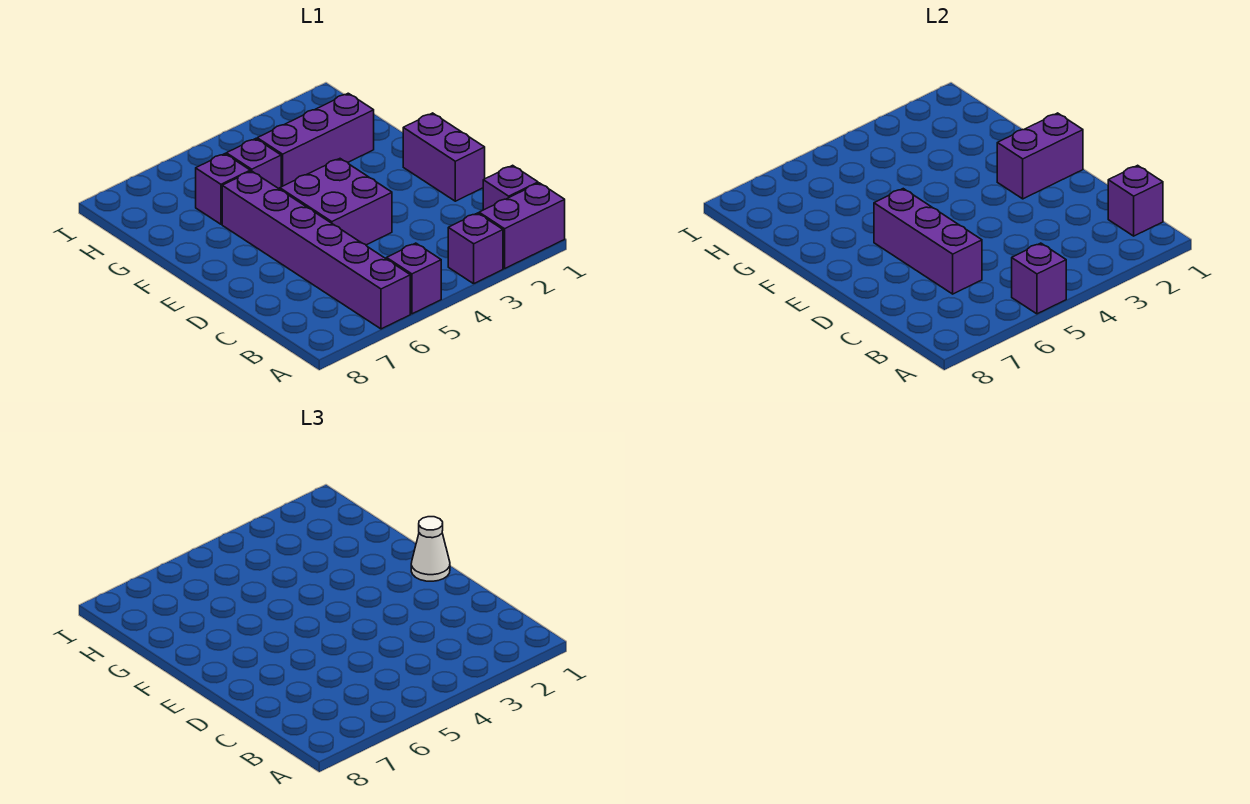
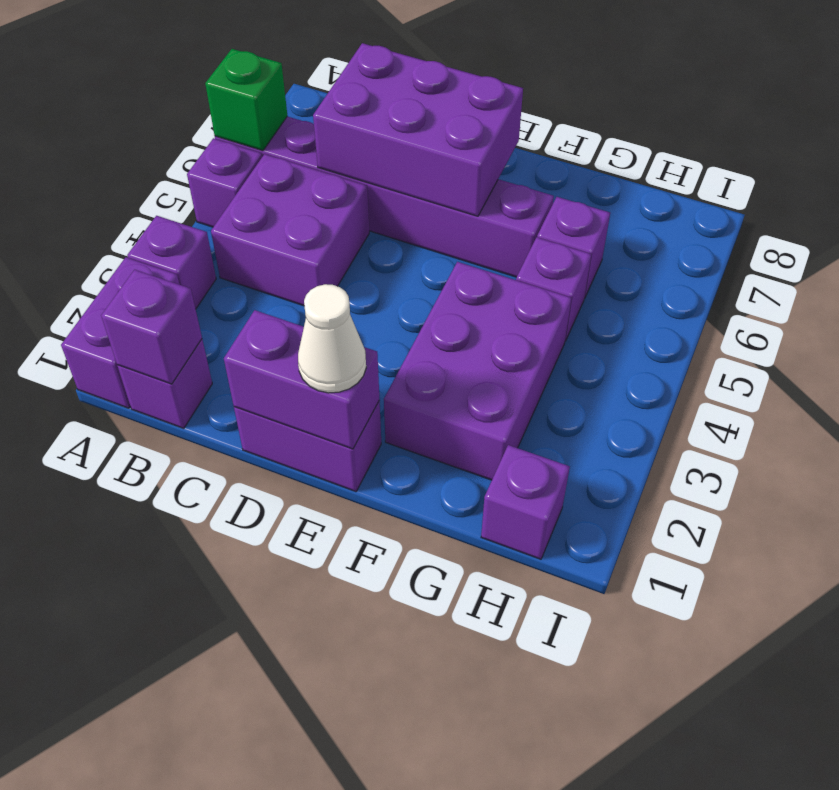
purple brick A5 level 2 -> purple brick H1 level 1
none -> green brick A6 level 2
purple brick C6:E6 level 2 -> purple brick C6:E7 level 2
purple brick D4:E5 level 1 -> purple brick B4:C5 level 1
purple brick E1:E2 level 2 -> purple brick D1:E1 level 2
purple brick G2:G4 level 1 -> purple brick F2:G4 level 1

